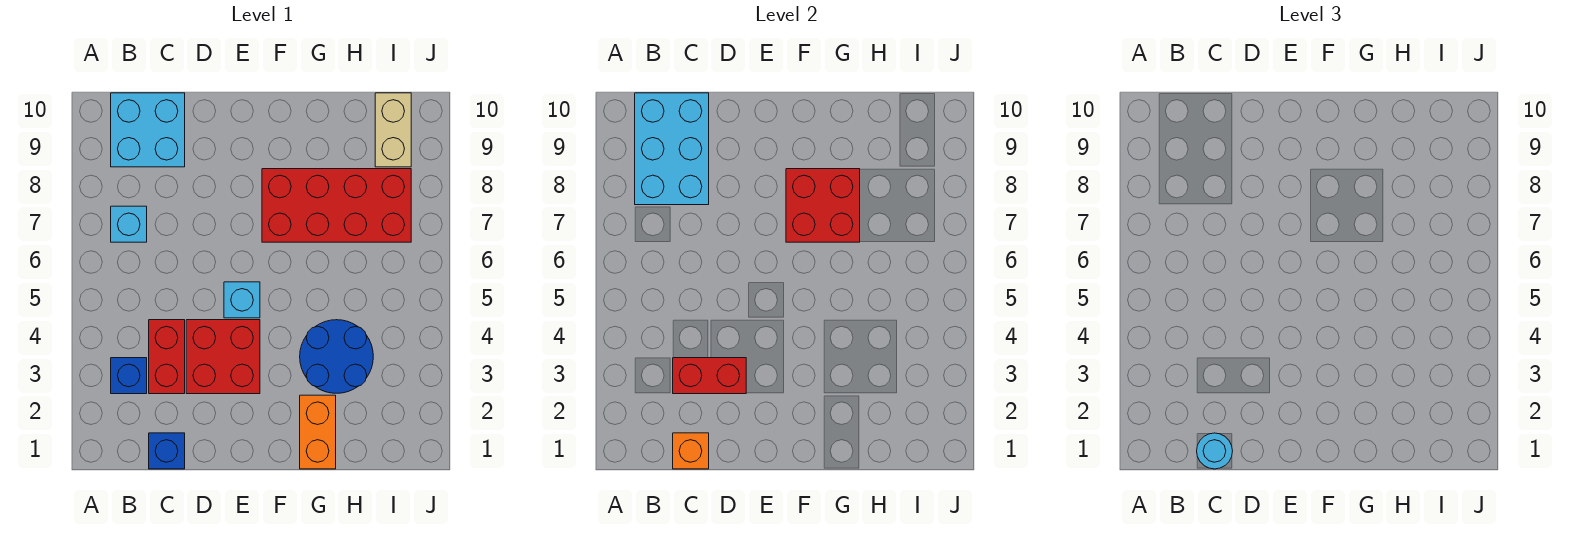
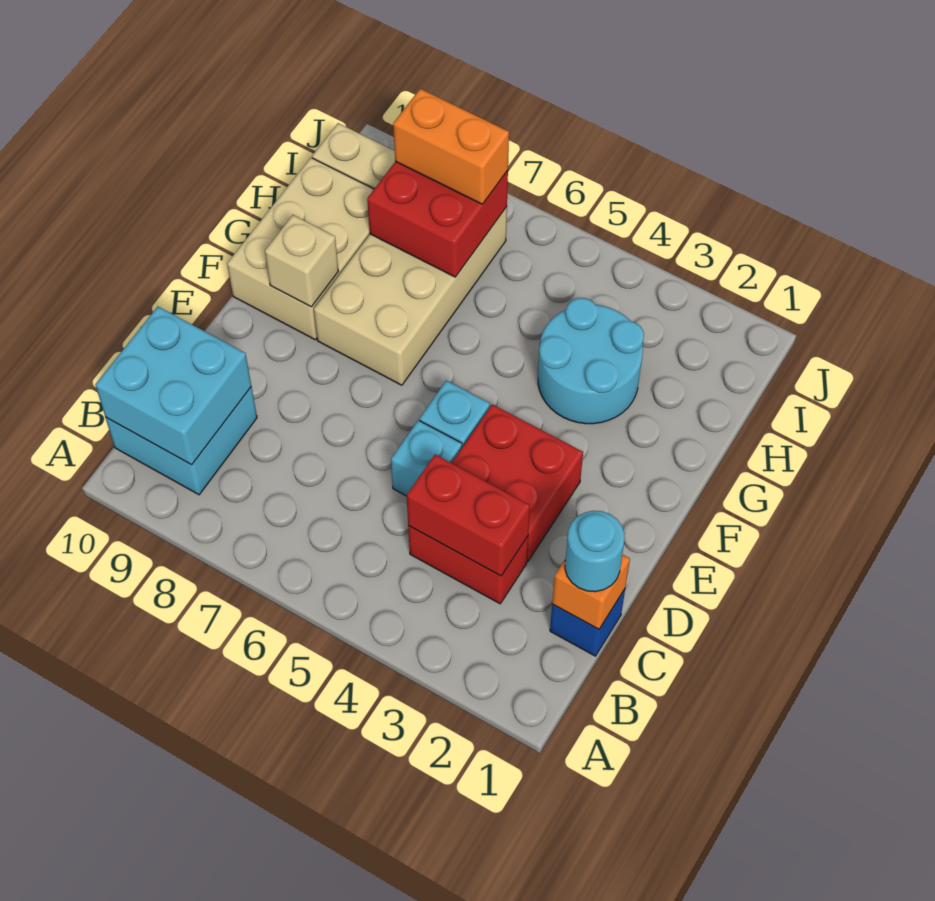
blue brick B3 level 1 -> none
cyan brick B7 level 1 -> cyan brick D5 level 1
cyan brick B8:C10 level 2 -> cyan brick B9:C10 level 2
red brick C3:D3 level 2 -> red brick C3:C4 level 2
red brick F7:I8 level 1 -> tan brick F7:I8 level 1
red brick F7:G8 level 2 -> red brick H7:I8 level 2
none -> tan brick F9:H10 level 1
none -> tan brick F9 level 2
orange brick G1:G2 level 1 -> orange brick I7:I8 level 3
blue round brick G3:H4 level 1 -> cyan round brick G3:H4 level 1

